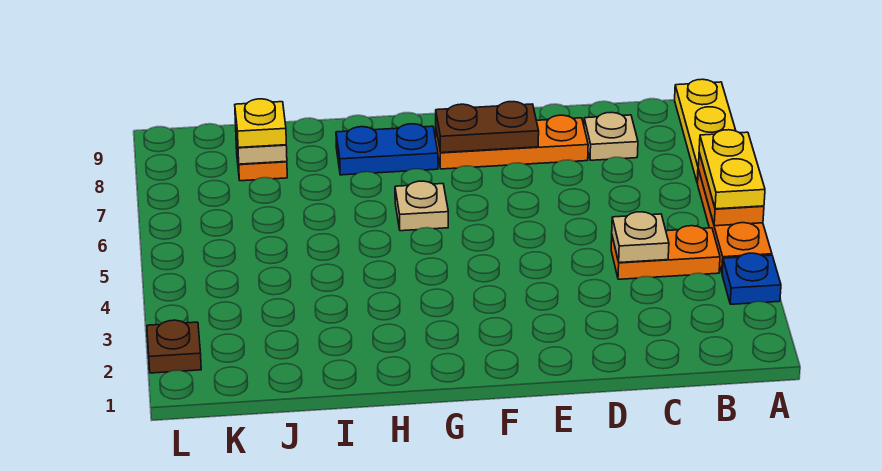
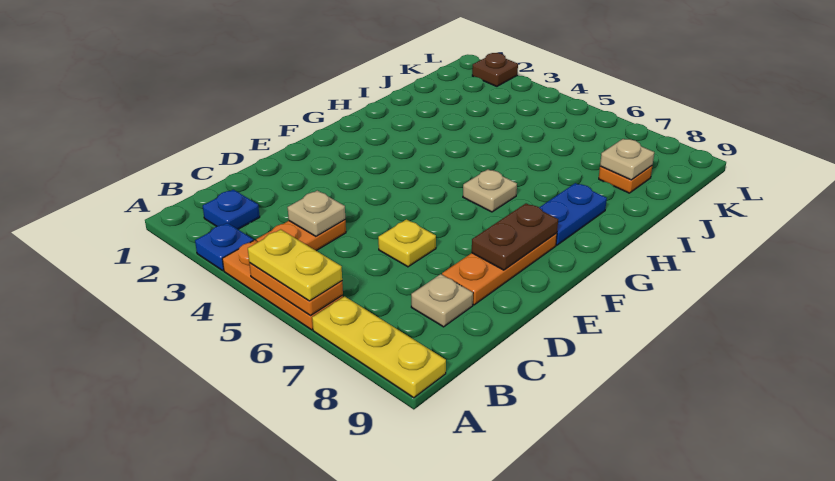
none -> blue plate B2 level 1
yellow plate J8 level 3 -> yellow plate D6 level 1

